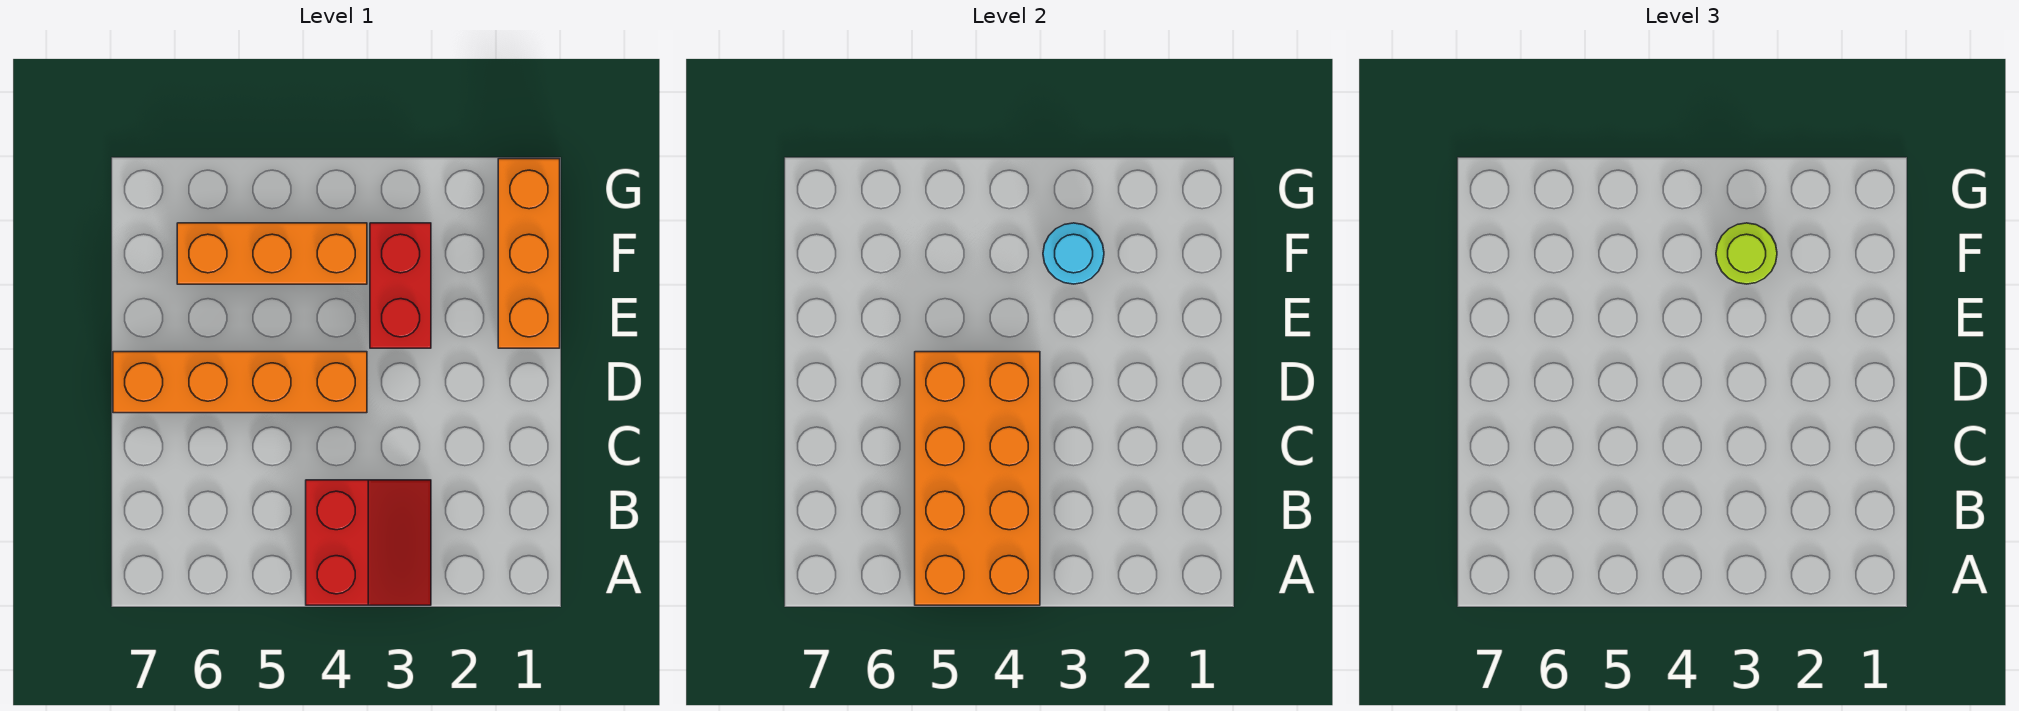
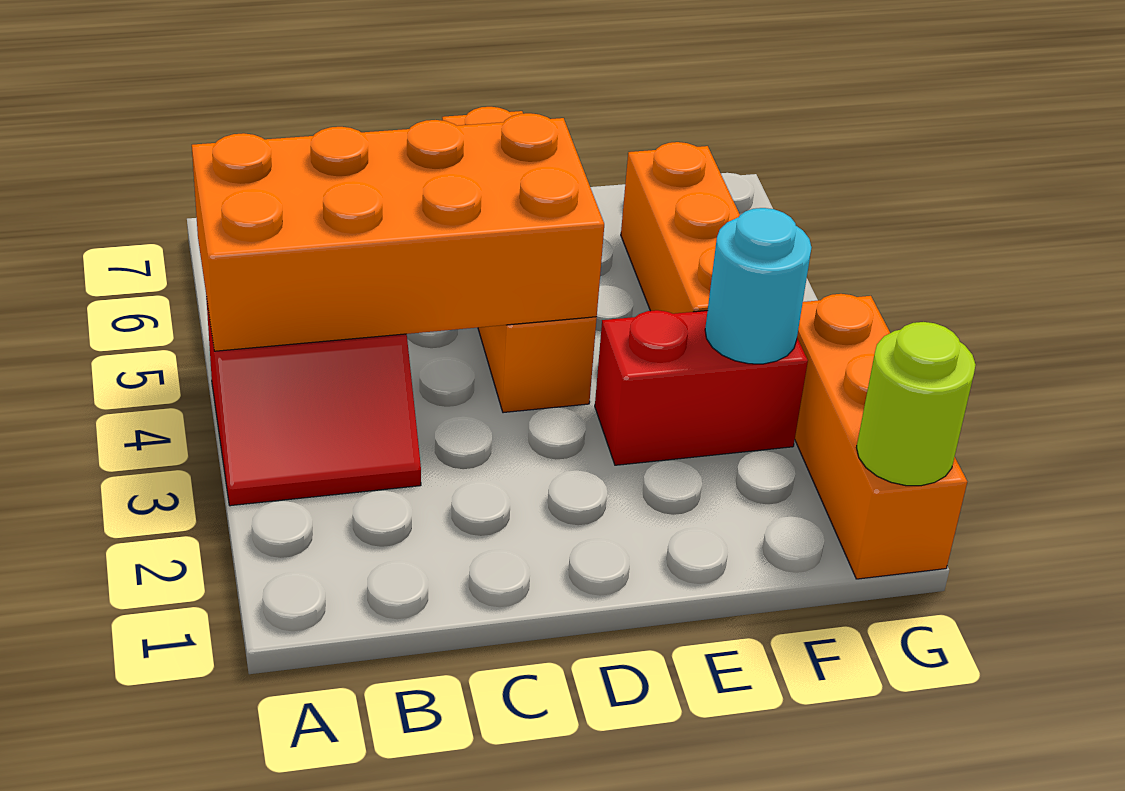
orange brick E1:G1 level 1 -> orange brick G1:G3 level 1
lime round brick F3 level 3 -> lime round brick G1 level 2

